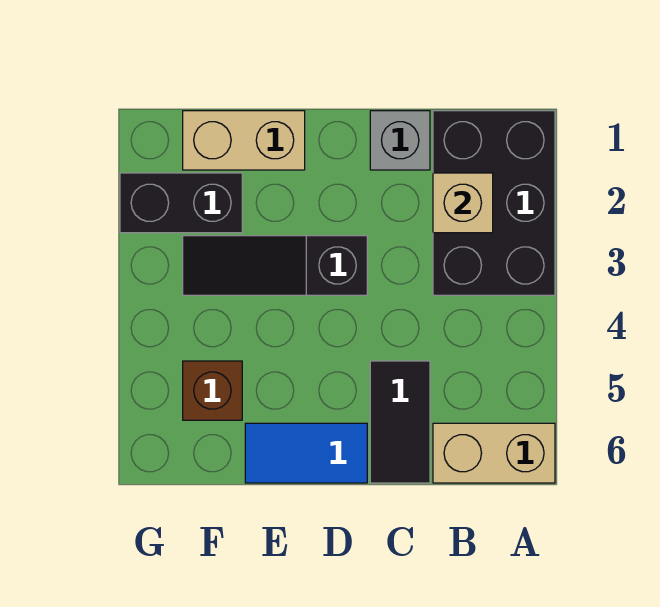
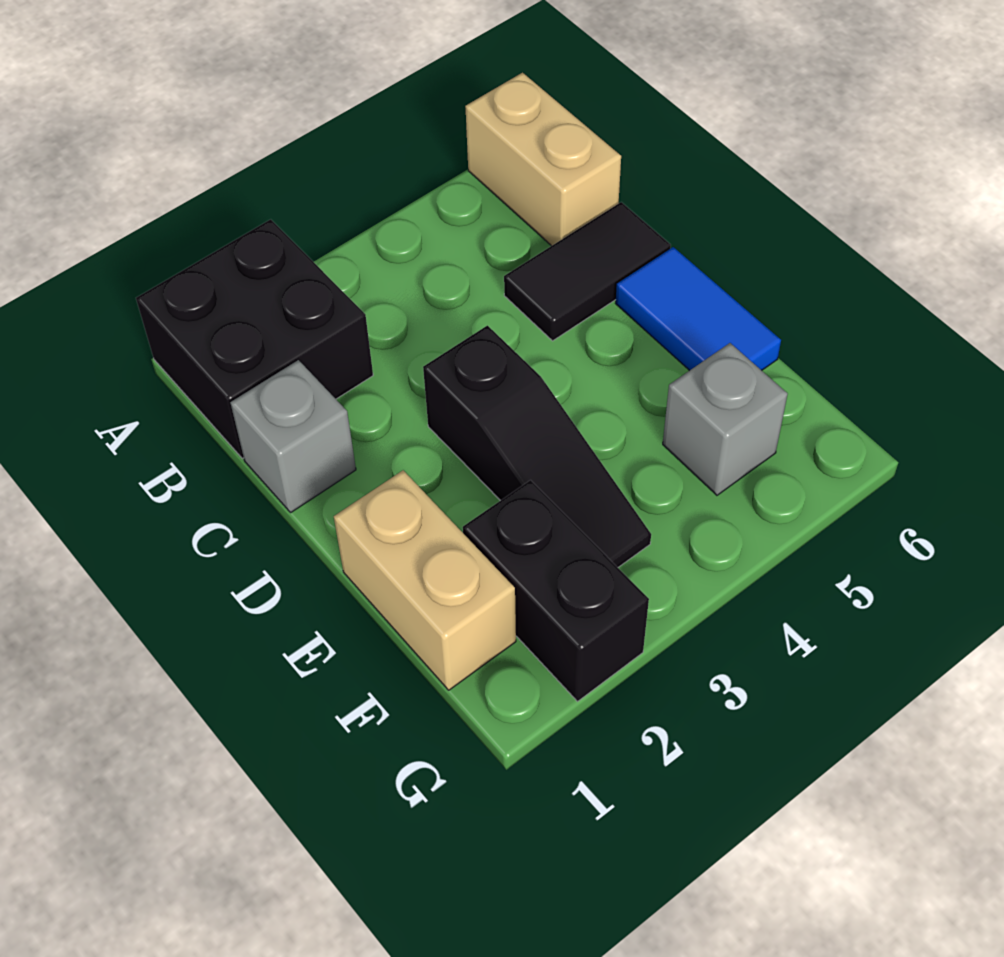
black brick A1:B3 level 1 -> black brick A1:B2 level 1
tan brick B2 level 2 -> none
brown brick F5 level 1 -> grey brick F5 level 1

